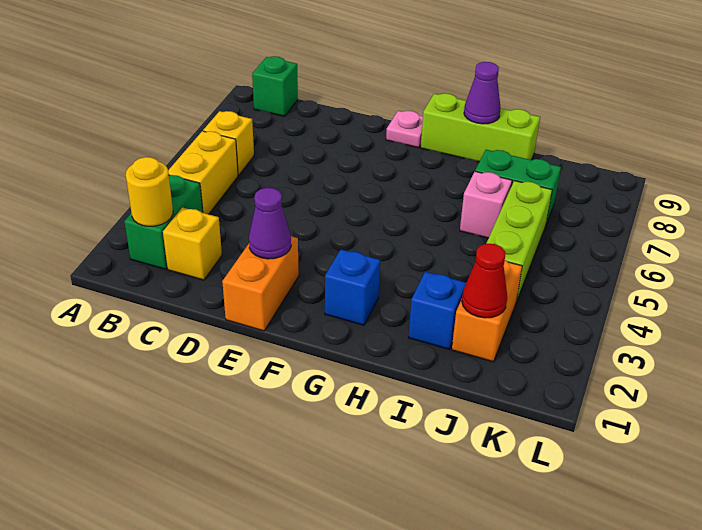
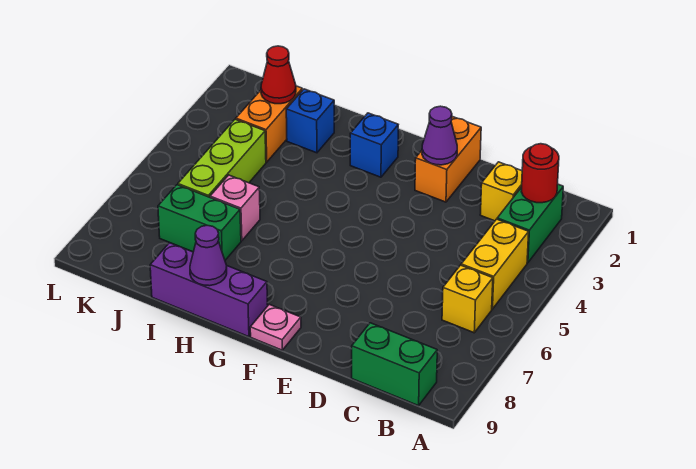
yellow round brick B2 level 2 -> red round brick B2 level 2
green brick B9 level 1 -> green brick B9:C9 level 1
lime brick G9:I9 level 1 -> purple brick G9:I9 level 1

